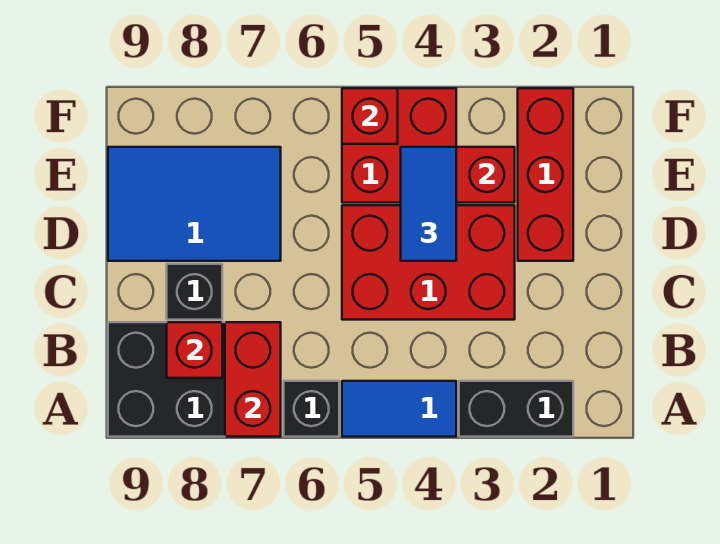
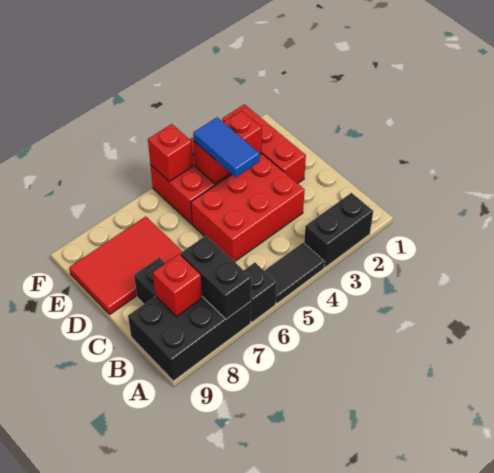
blue tile A4:A5 level 1 -> black tile A4:A5 level 1
red brick A7:B7 level 2 -> black brick A7:B7 level 2
blue tile D7:E9 level 1 -> red tile D7:E9 level 1

